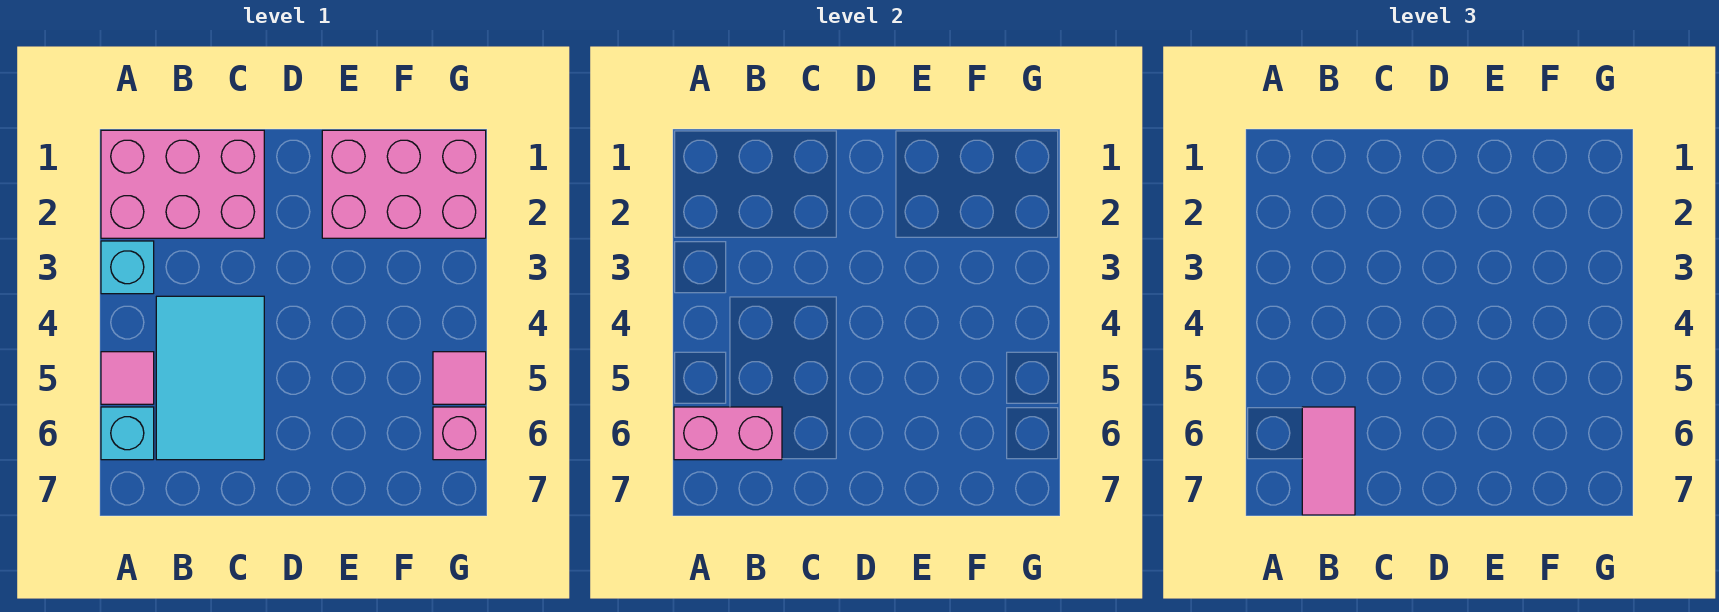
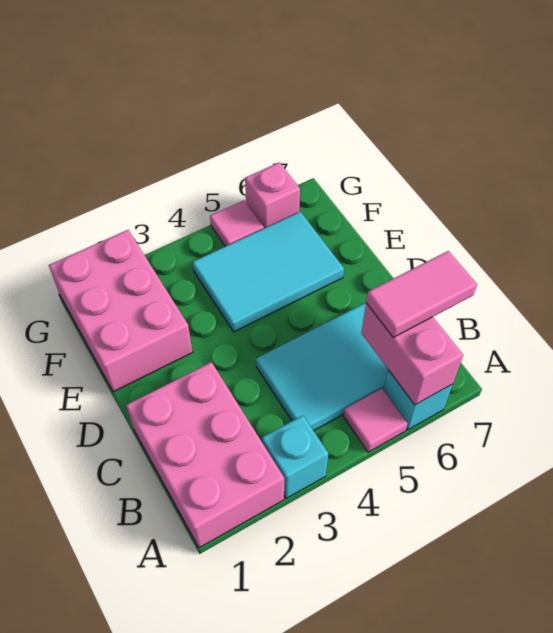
none -> cyan tile E4:F6 level 1

